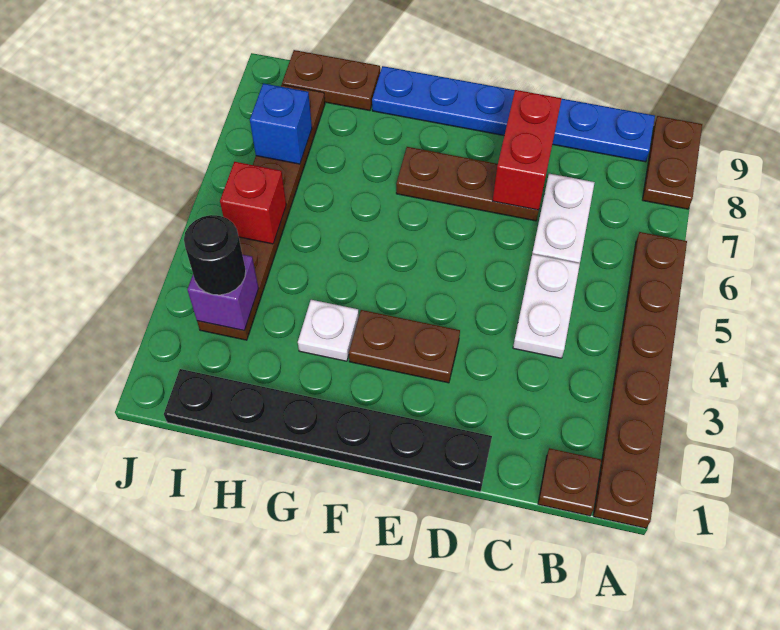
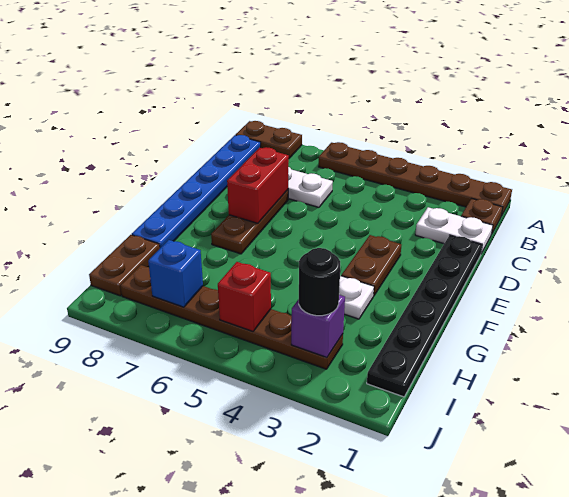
white plate C4:C5 level 1 -> white plate C1:C2 level 1
red brick D7:D8 level 2 -> red brick D7:E7 level 2

